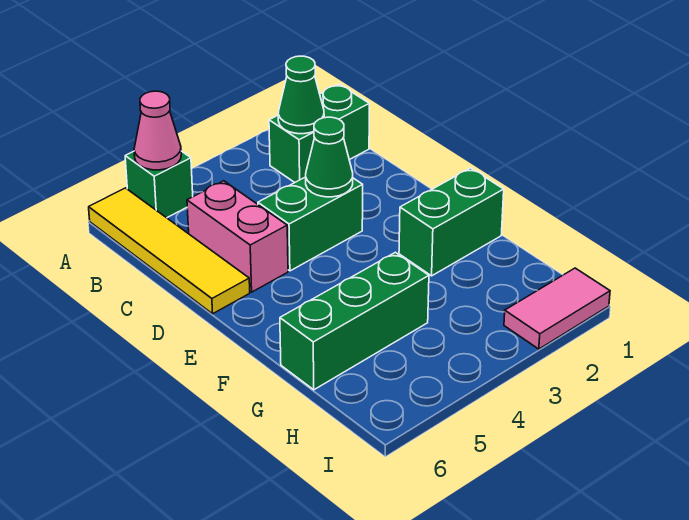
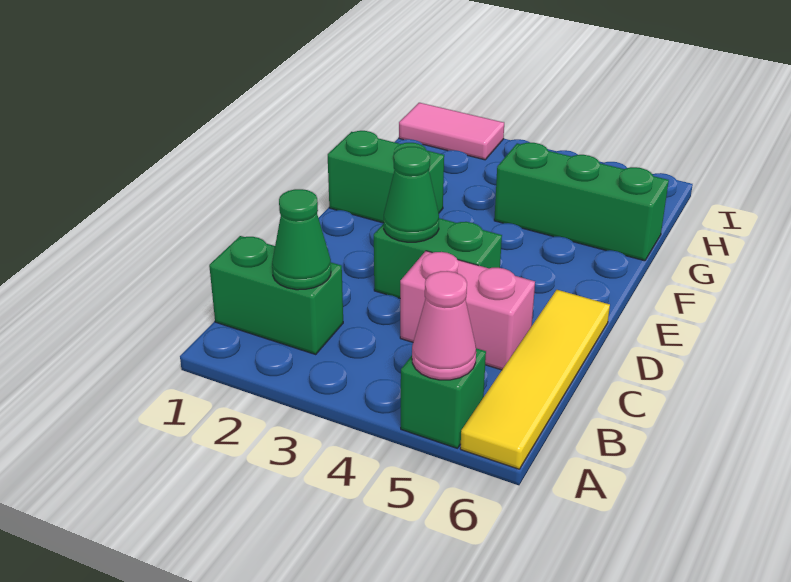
pink brick C5:D5 level 1 -> pink brick C4:C5 level 1

